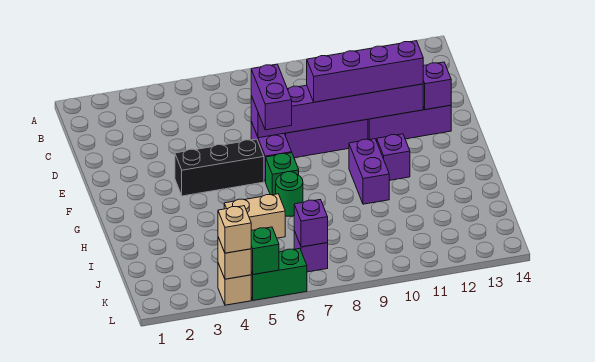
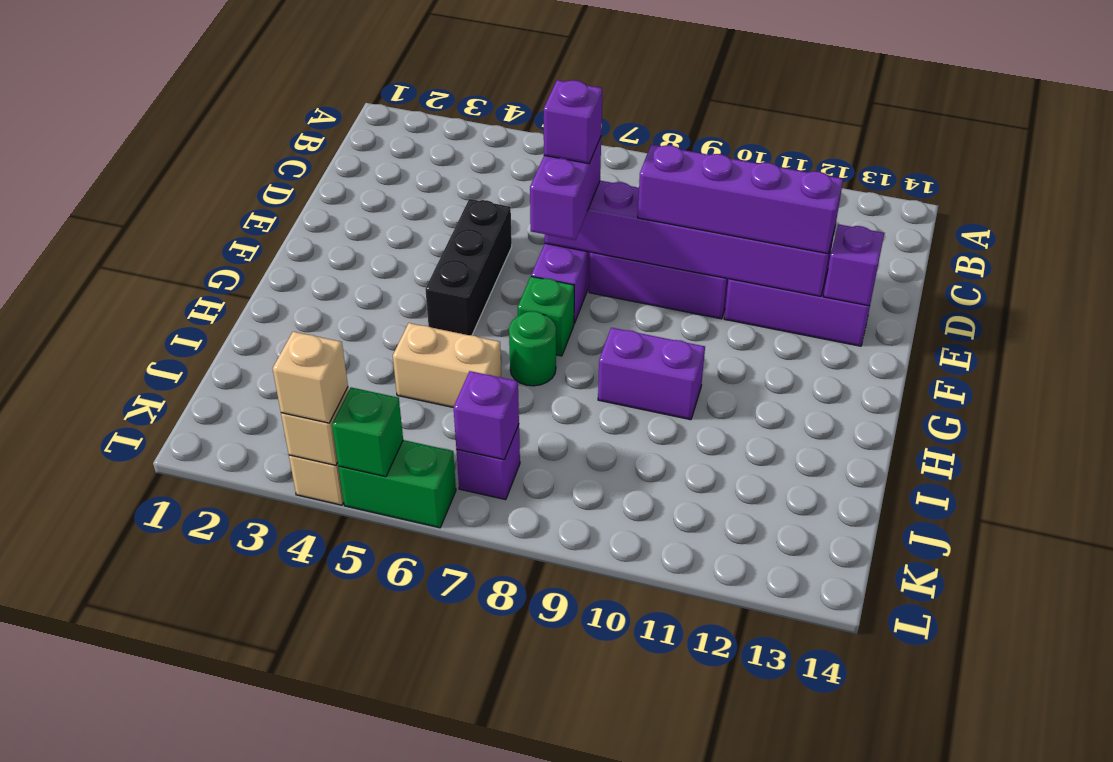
black brick F4:F6 level 1 -> black brick E5:G5 level 1
purple brick G10:H10 level 1 -> purple brick H9:H10 level 1
purple brick G11 level 1 -> purple brick E7 level 4

